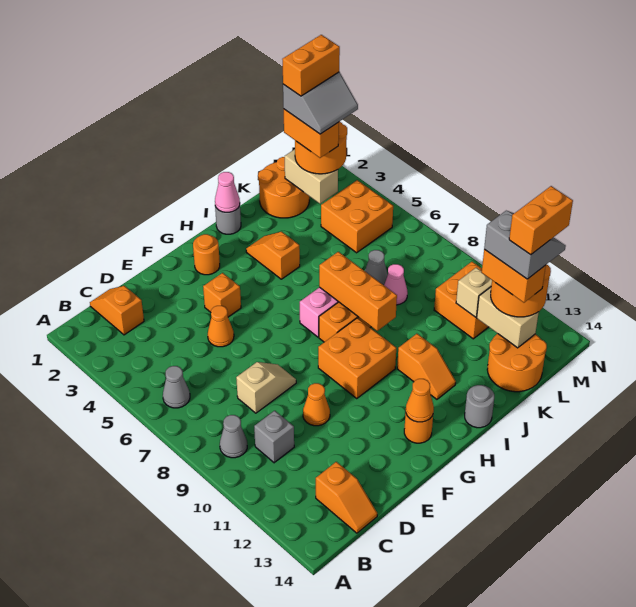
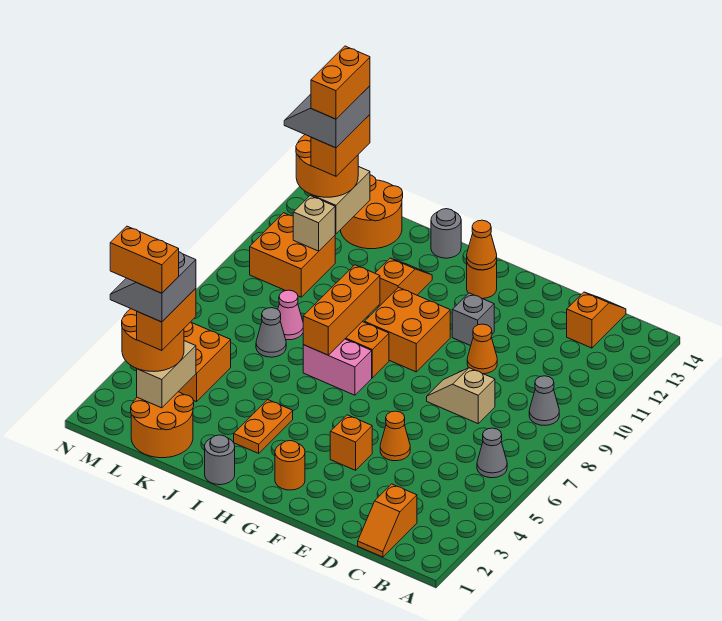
grey brick C10 level 1 -> grey brick F11 level 1
pink cone I1 level 2 -> none
orange slope I3:I4 level 1 top 4 -> orange plate I3:I4 level 1
grey slope L2:M3 level 5 top 2 -> grey slope L2:M3 level 5 top L
orange brick L13:M13 level 6 -> orange brick L12:L13 level 6

